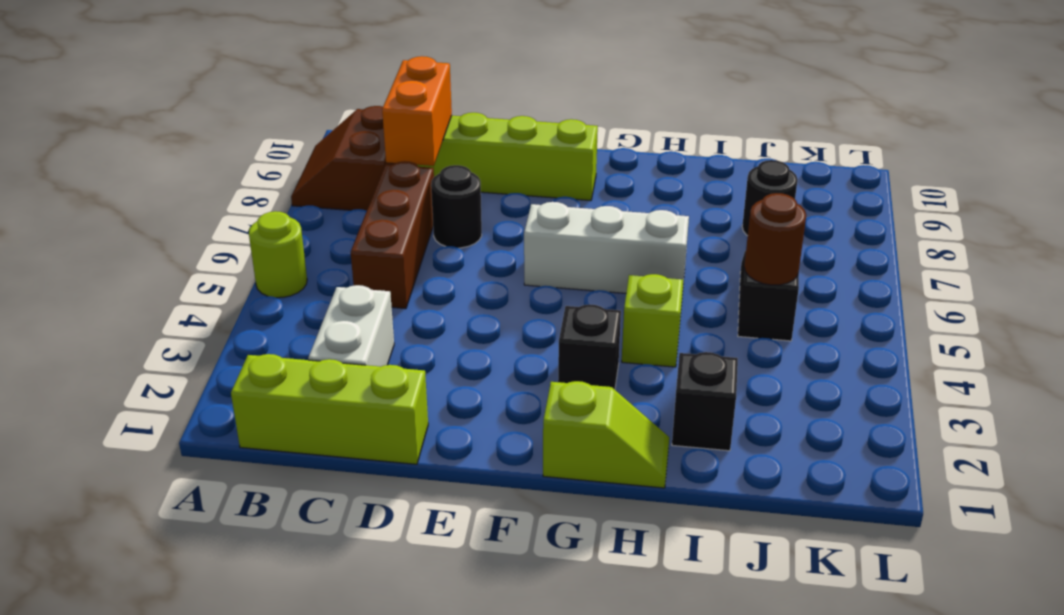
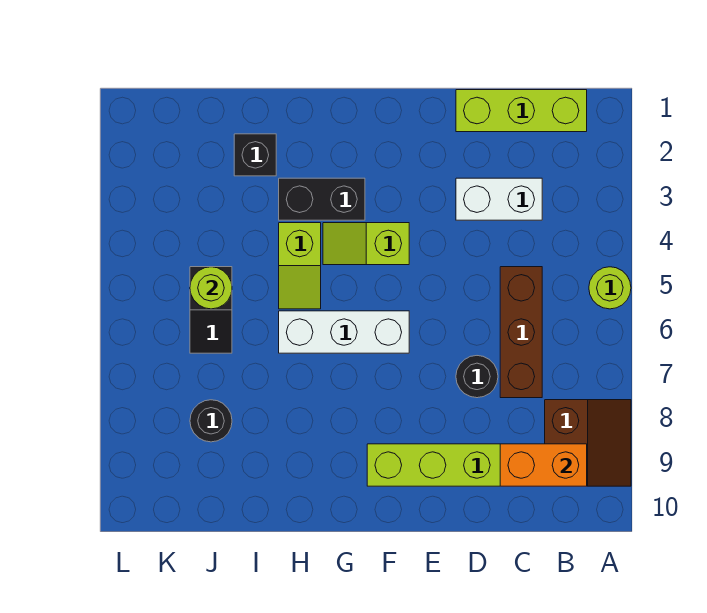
white brick C2:C3 level 1 -> white brick C3:D3 level 1
orange brick C8:C9 level 2 -> orange brick B9:C9 level 2
lime slope G1:H1 level 1 top G -> lime slope F4:G4 level 1 top F
black brick G3 level 1 -> black brick G3:H3 level 1
brown round brick J5 level 2 -> lime round brick J5 level 2

